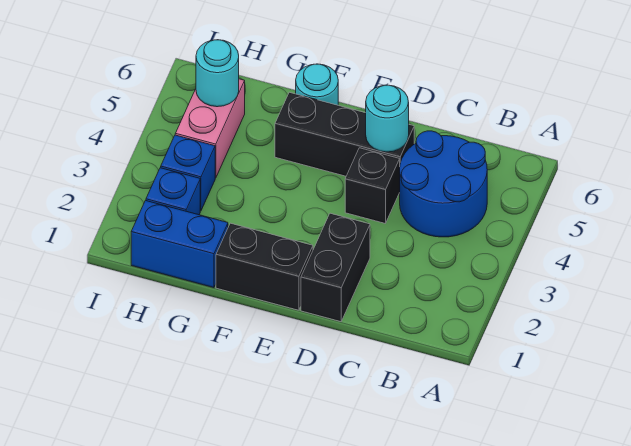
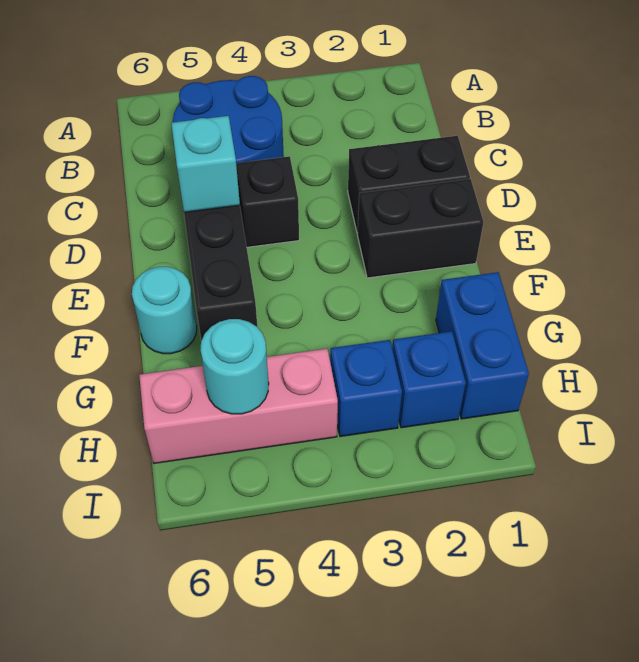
cyan round brick D5 level 2 -> cyan brick D5 level 2
black brick E1:F1 level 1 -> black brick E1:E2 level 1
pink brick H4:H5 level 1 -> pink brick H4:H6 level 1

